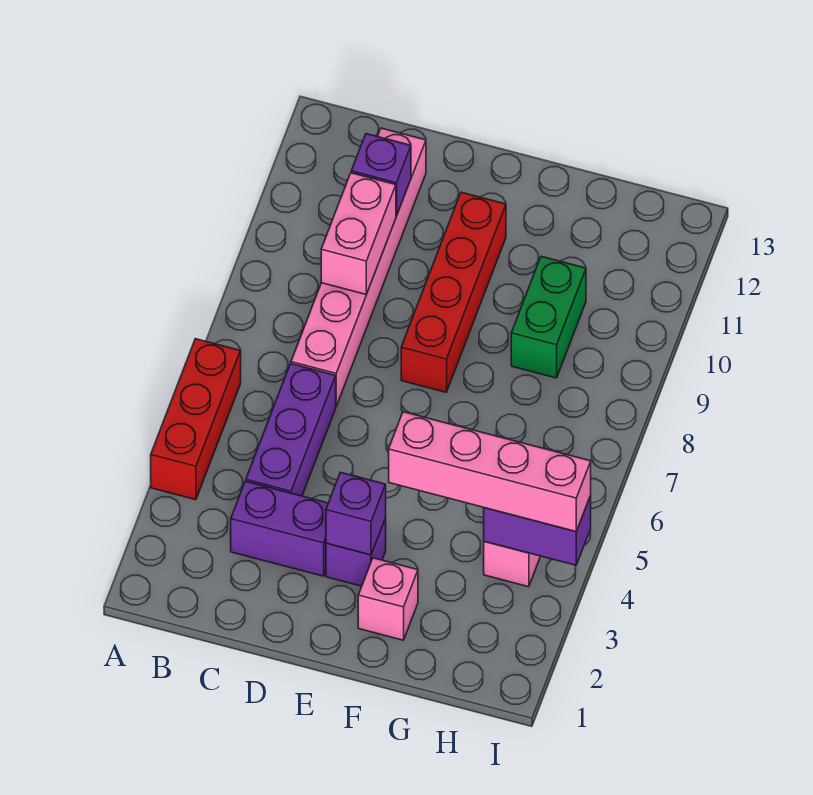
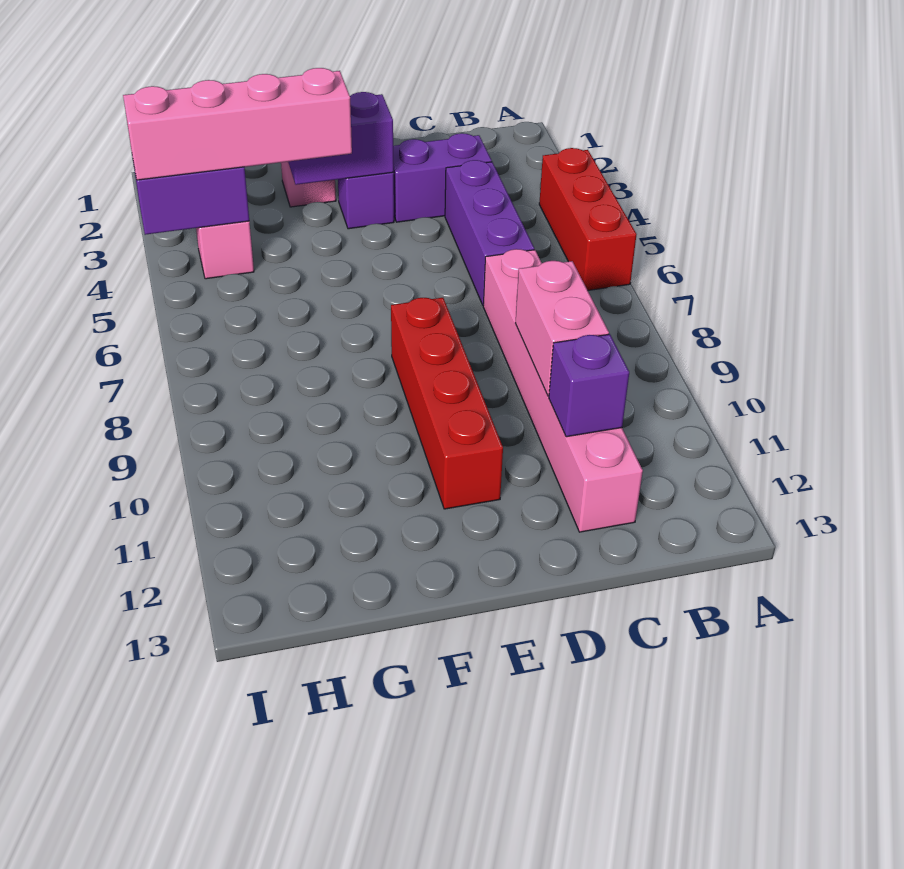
purple brick E3 level 2 -> purple brick E3:F3 level 2
green brick G9:G10 level 1 -> none

